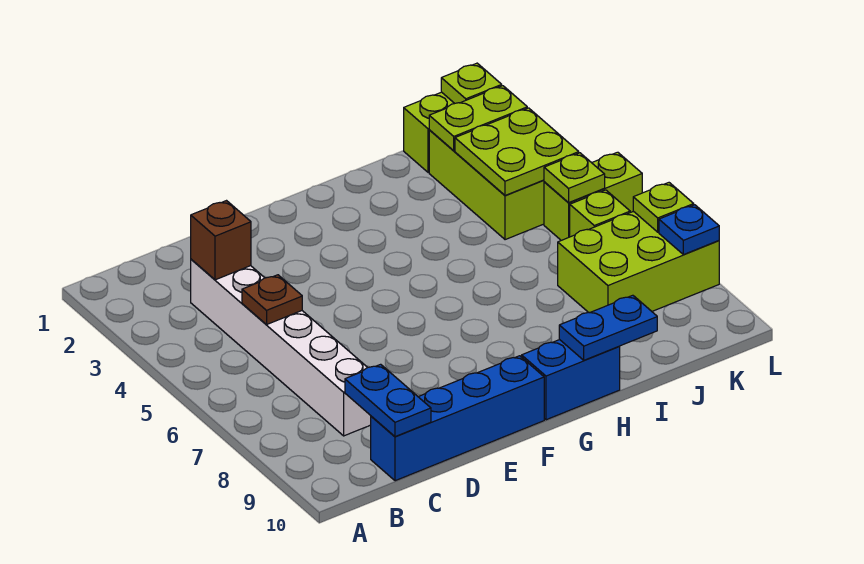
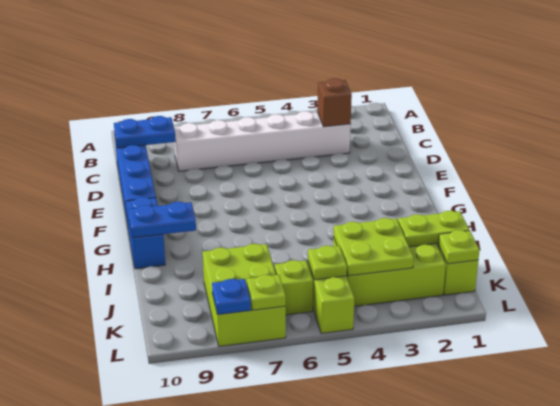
brown plate C5 level 2 -> none
blue plate H10:I10 level 2 -> blue plate H9:H10 level 2
lime plate J2:K2 level 2 -> lime plate J1:J2 level 2

